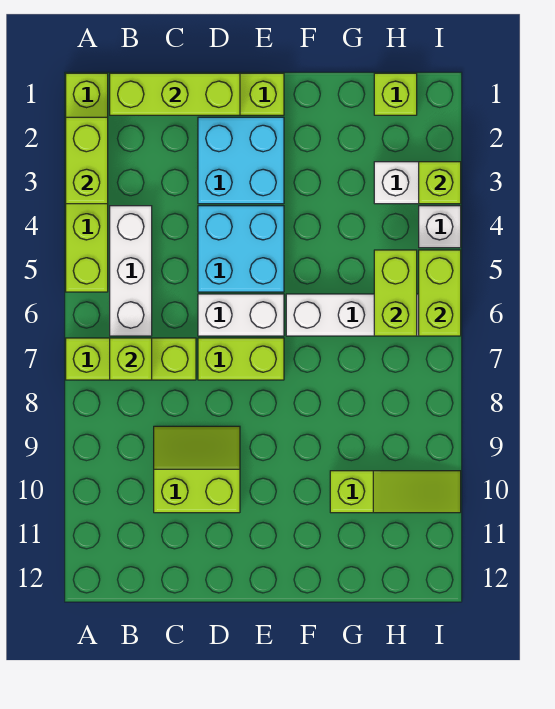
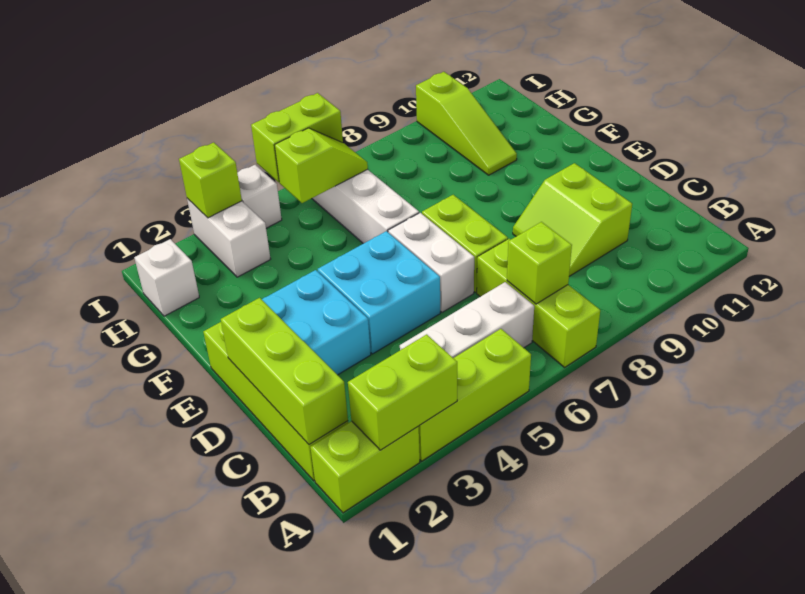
lime slope G10:I10 level 1 top G -> lime slope G10:I10 level 1 top I
lime brick H1 level 1 -> white brick H1 level 1
lime brick H5:H6 level 2 -> lime slope H5:H6 level 2 top 5

